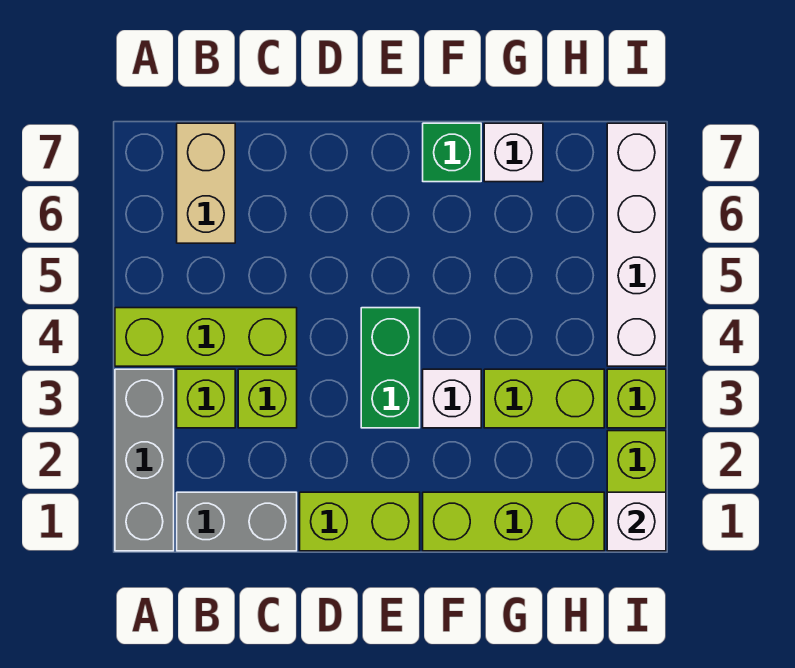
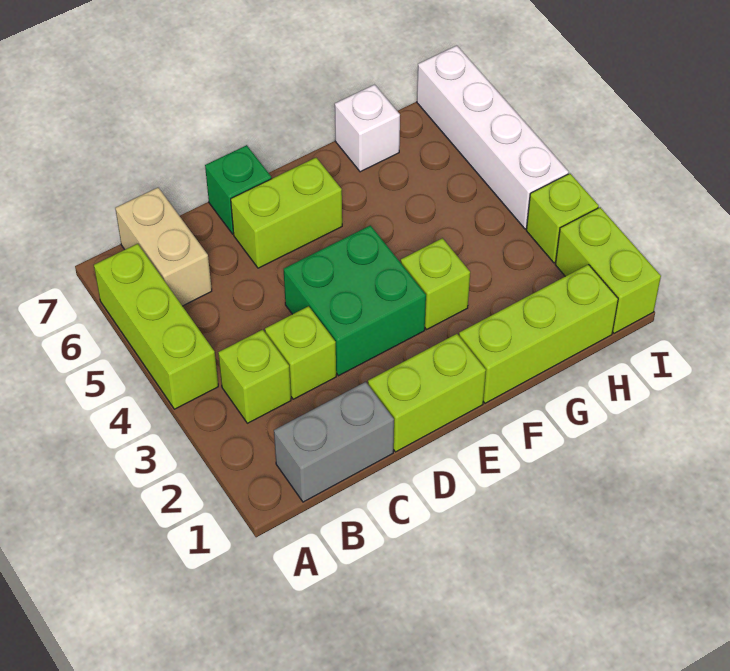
grey brick A1:A3 level 1 -> none
lime brick A4:C4 level 1 -> lime brick A4:A6 level 1
green brick E3:E4 level 1 -> green brick D3:E4 level 1
white brick F3 level 1 -> lime brick F3 level 1
green brick F7 level 1 -> green brick D7 level 1
lime brick G3:H3 level 1 -> lime brick D6:E6 level 1
white brick I1 level 2 -> none

